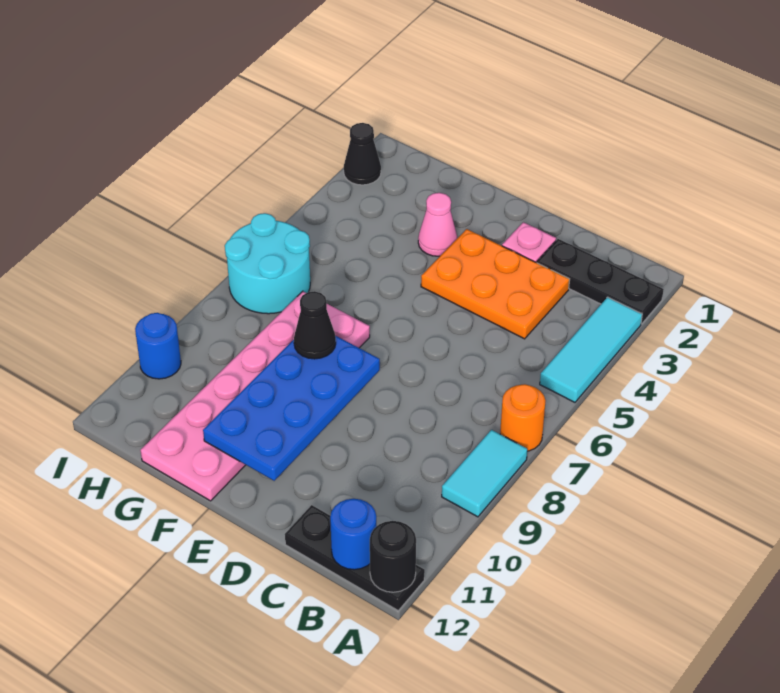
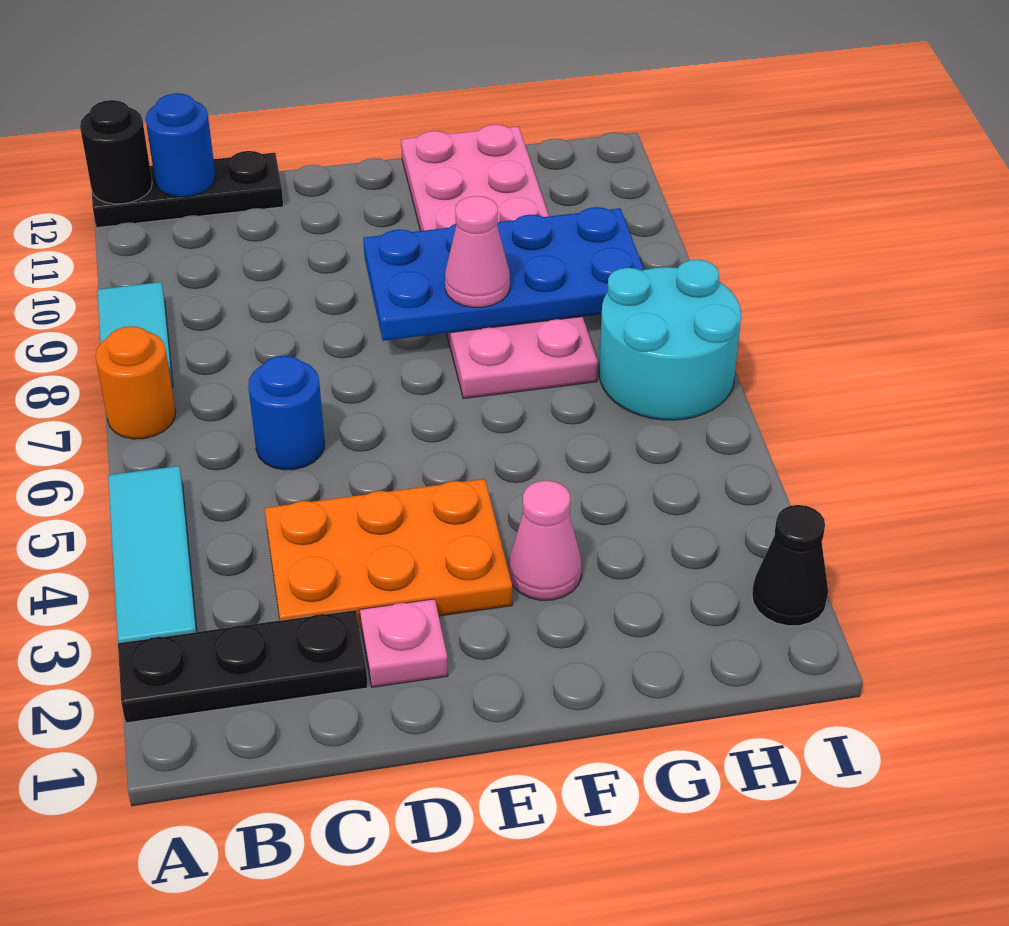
blue plate E8:F11 level 2 -> blue plate E8:H9 level 2
black cone F8 level 3 -> pink cone F8 level 3
blue round brick I10 level 1 -> blue round brick C6 level 1

